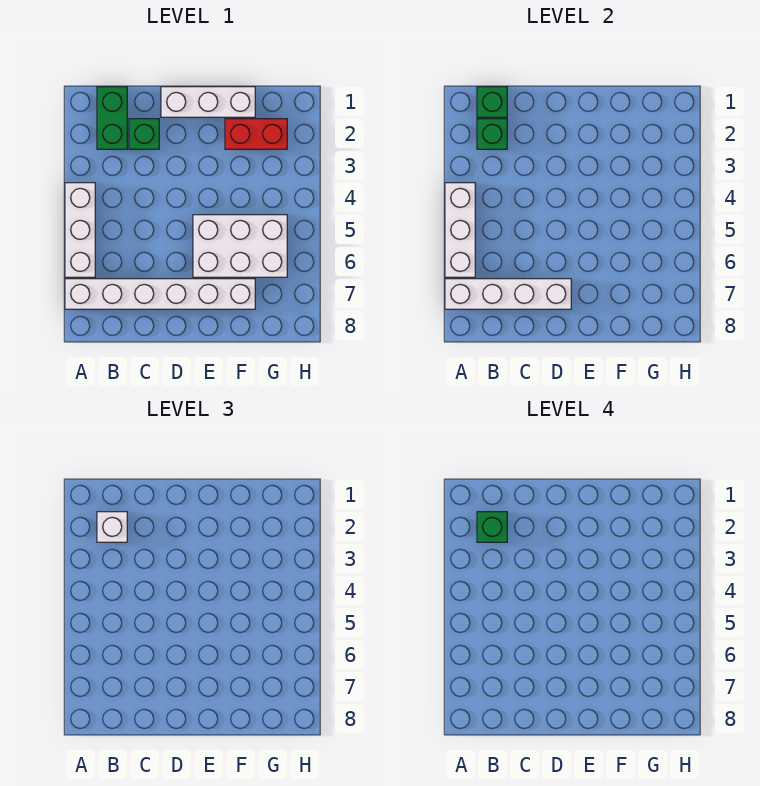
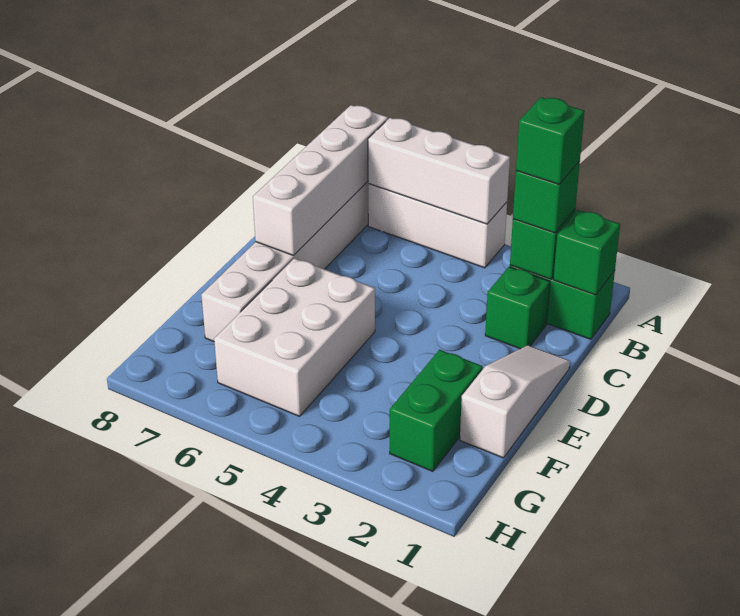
white brick B2 level 3 -> green brick B2 level 3
white brick D1:F1 level 1 -> white slope D1:F1 level 1 top F
red brick F2:G2 level 1 -> green brick F2:G2 level 1

